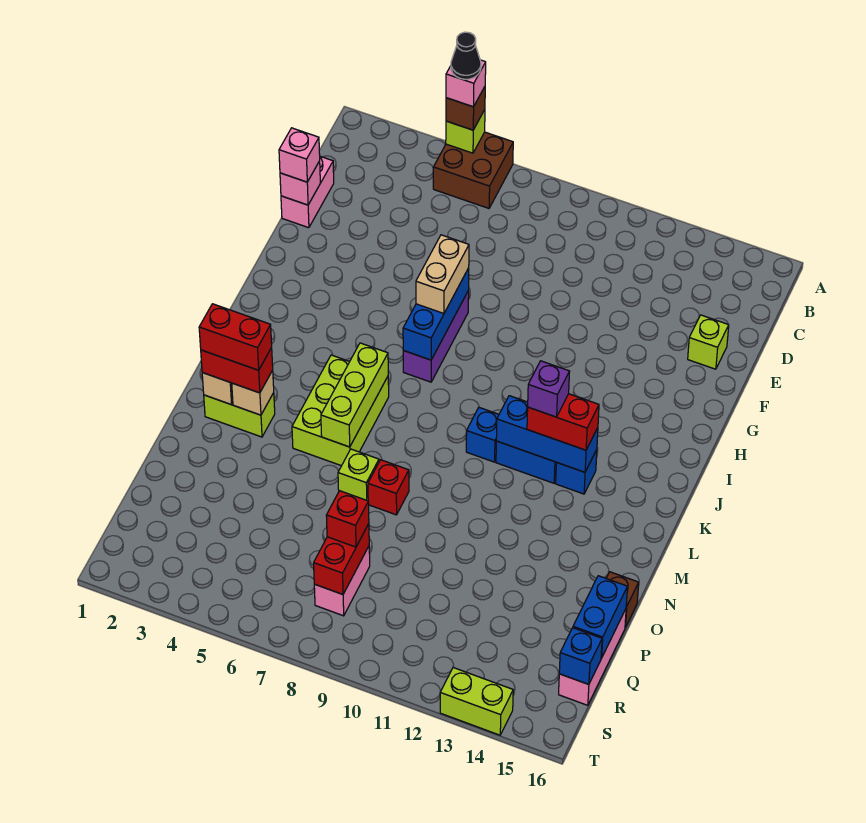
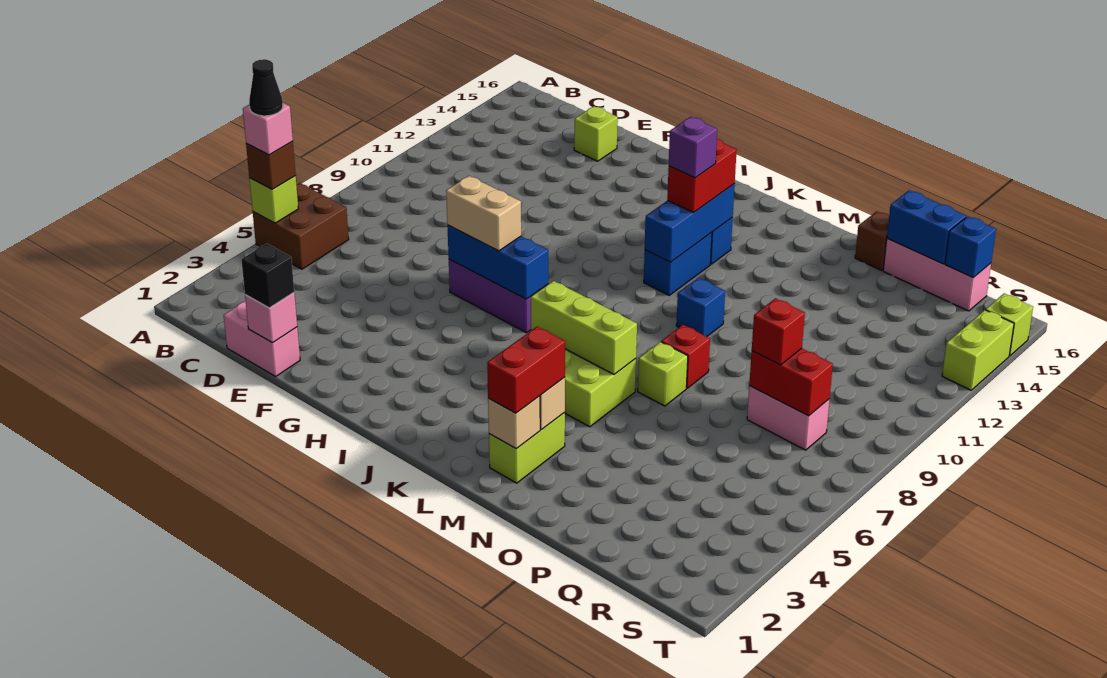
pink brick E1 level 3 -> black brick E1 level 3
blue brick K10 level 1 -> blue brick M10 level 1
red brick M2:M3 level 4 -> none
none -> lime brick T15 level 1

